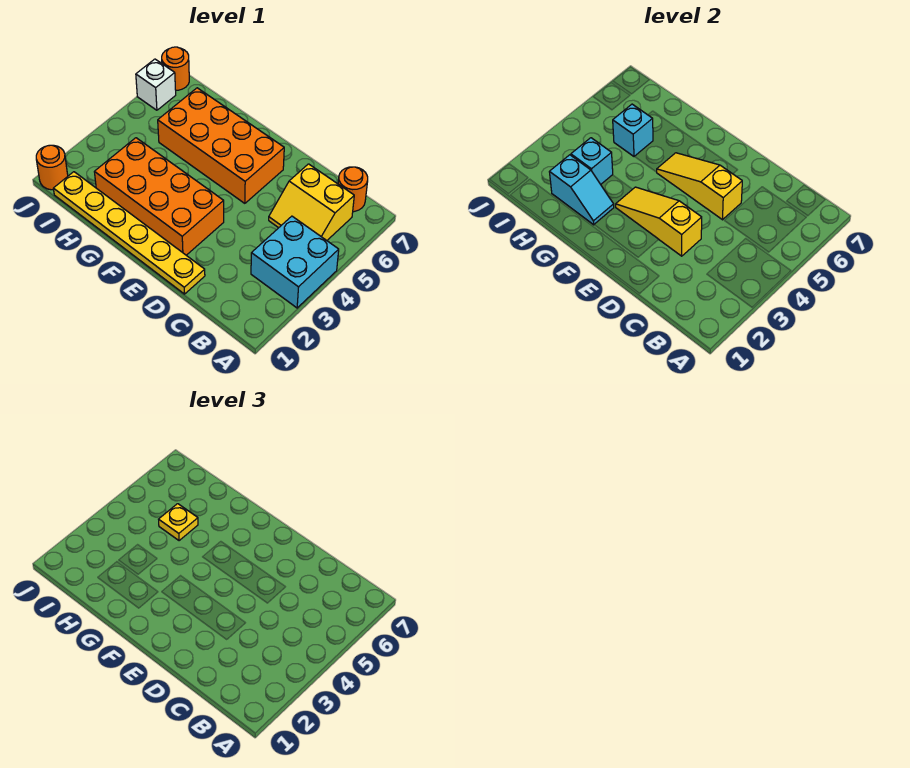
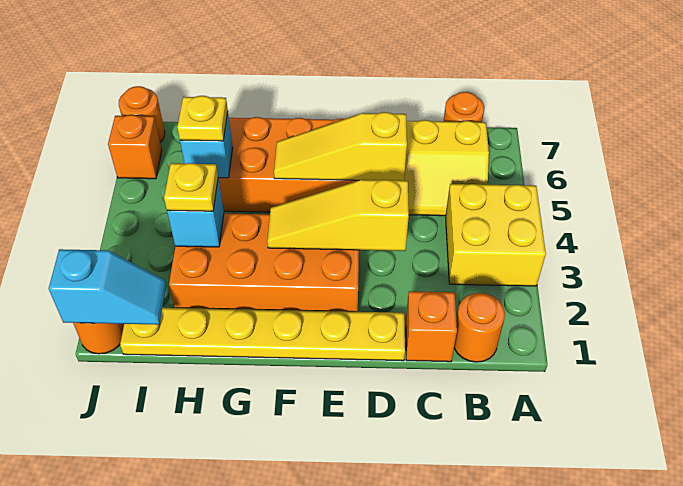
cyan brick A3:B4 level 1 -> yellow brick A3:B4 level 1
none -> orange round brick B1 level 1
none -> orange brick C1 level 1
cyan slope G2:H2 level 2 top H -> cyan slope I1:J1 level 2 top J
none -> yellow plate H3 level 3
white brick J6 level 1 -> orange brick J6 level 1

